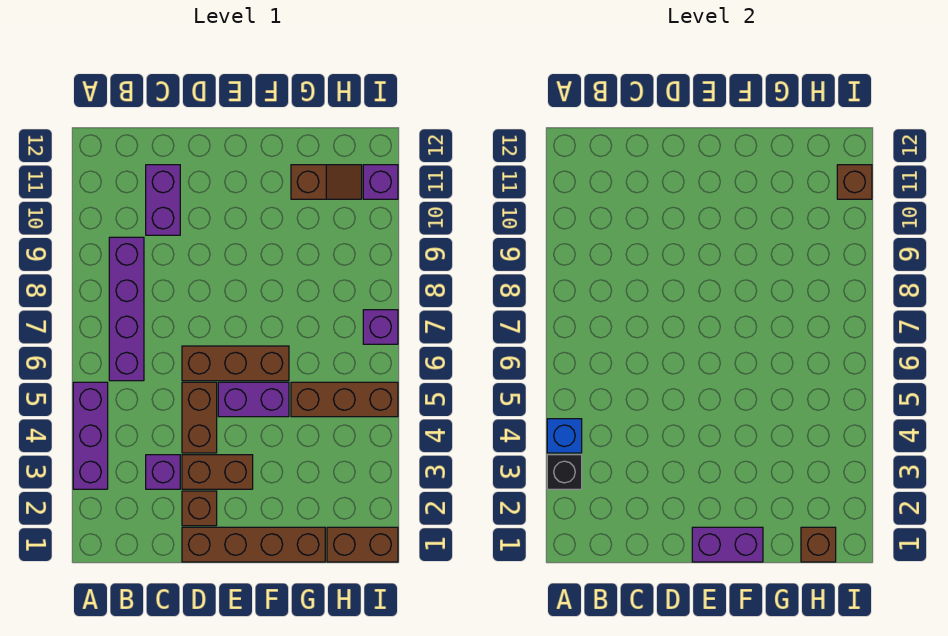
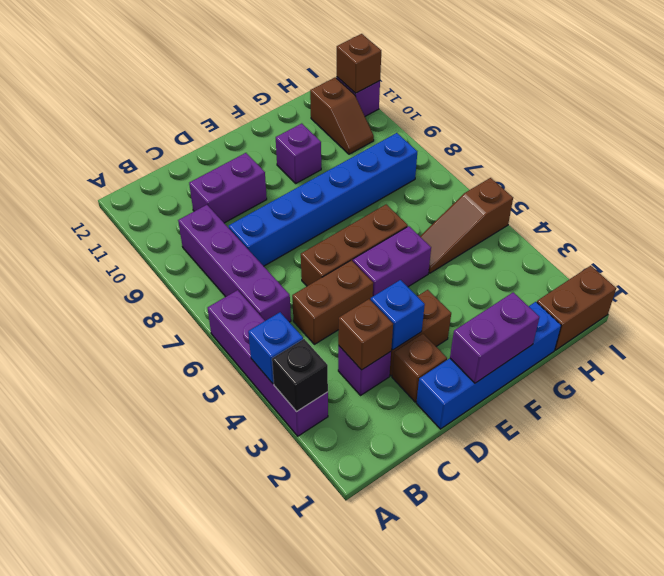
purple brick A3:A5 level 1 -> purple brick A3:A6 level 1
none -> blue brick C8:H8 level 1
purple brick C10:C11 level 1 -> purple brick C10:D10 level 1
brown brick D1:G1 level 1 -> blue brick D1:G1 level 1
none -> blue brick D3 level 2
brown brick D4:D5 level 1 -> brown brick C5:D5 level 1
brown brick G5:I5 level 1 -> brown slope G5:I5 level 1 top I
brown slope G11:H11 level 1 top G -> brown slope H10:H11 level 1 top 11
brown brick H1 level 2 -> brown brick C3 level 2
purple brick I7 level 1 -> purple brick F10 level 1

